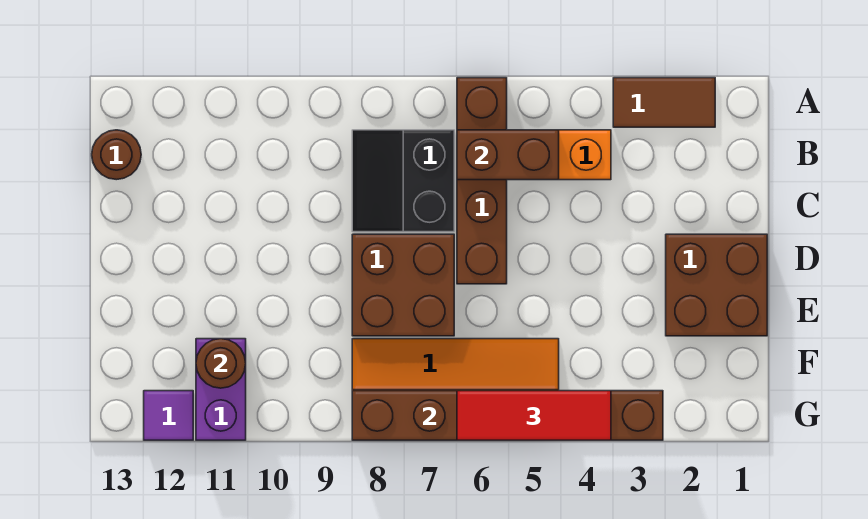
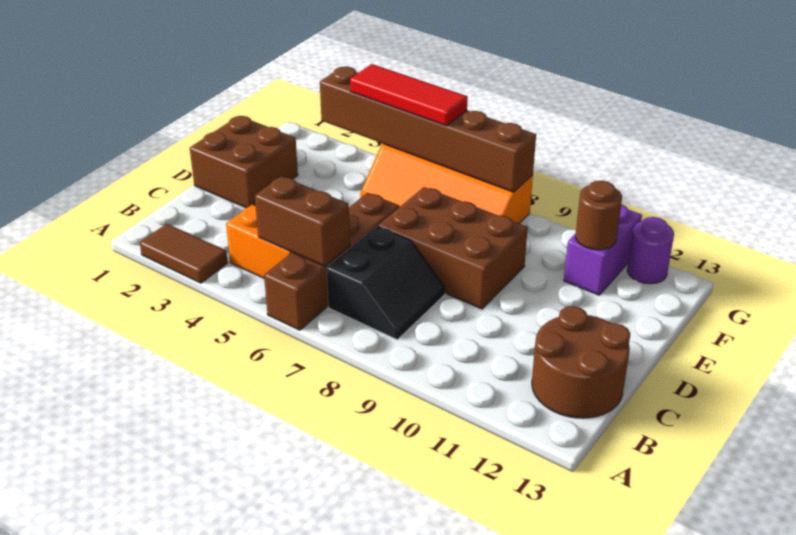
brown round brick B13 level 1 -> brown round brick B12:C13 level 1
brown brick D7:E8 level 1 -> brown brick D7:E9 level 1
purple tile G12 level 1 -> purple round brick G12 level 1

